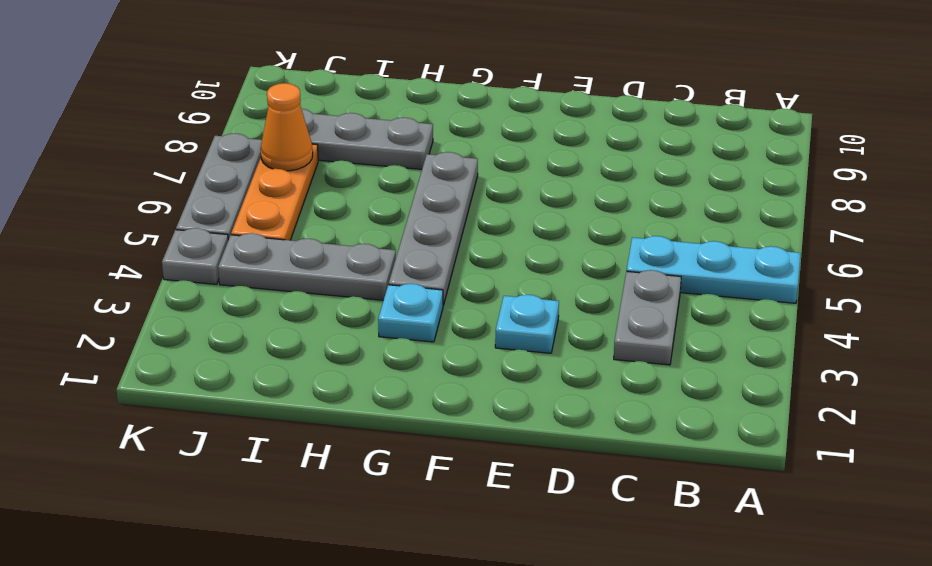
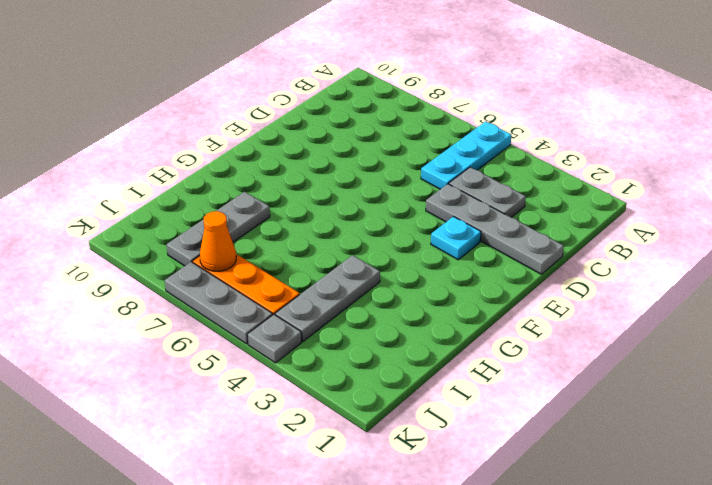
cyan plate G3 level 1 -> none
grey plate G4:G7 level 1 -> grey plate D1:D4 level 1

